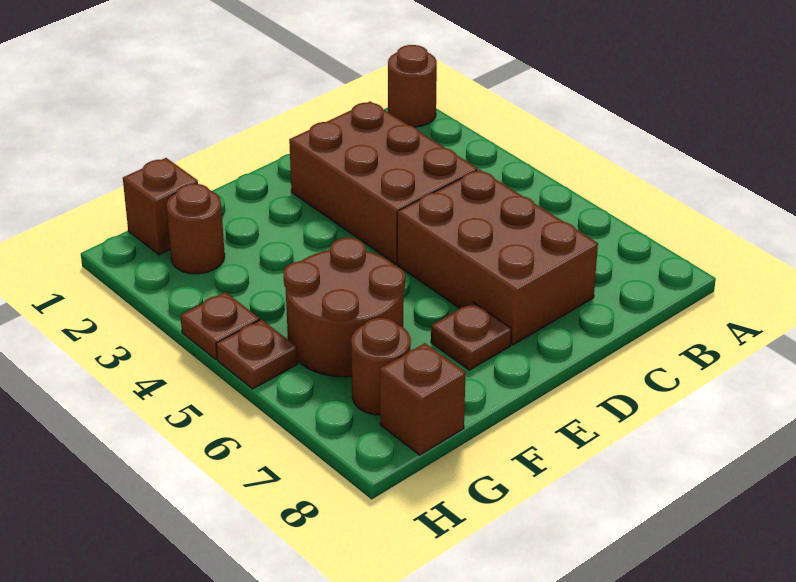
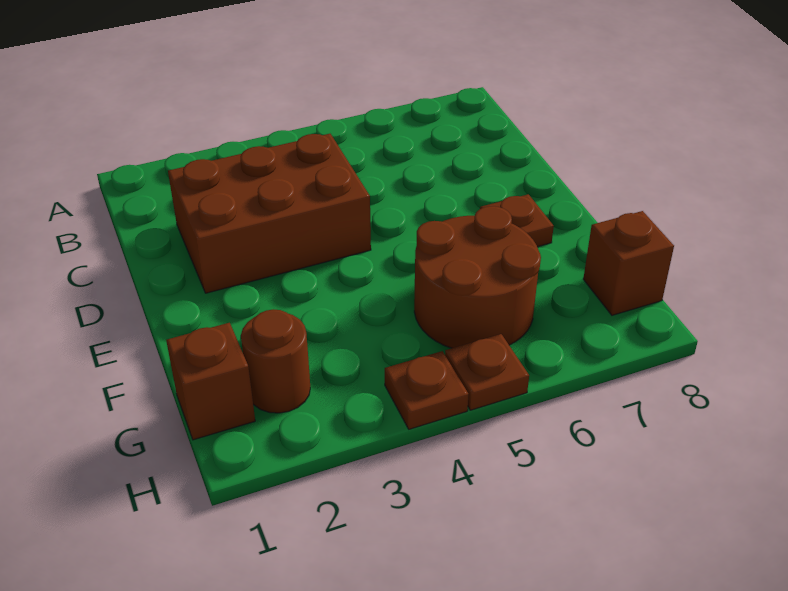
brown round brick A1 level 1 -> none
brown brick C5:D7 level 1 -> none
brown round brick G7 level 1 -> none

